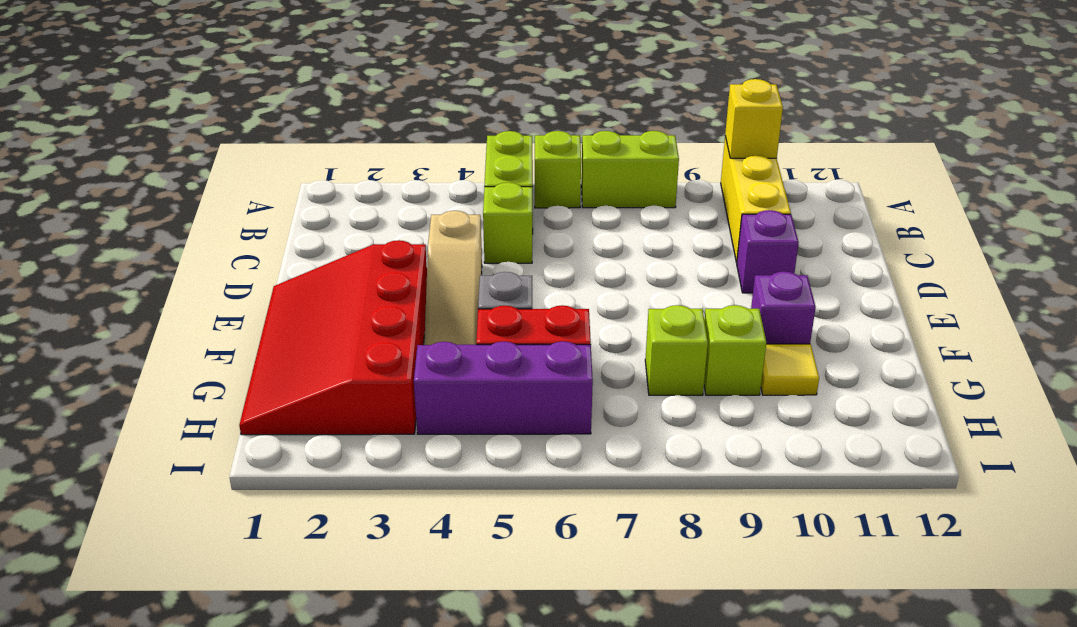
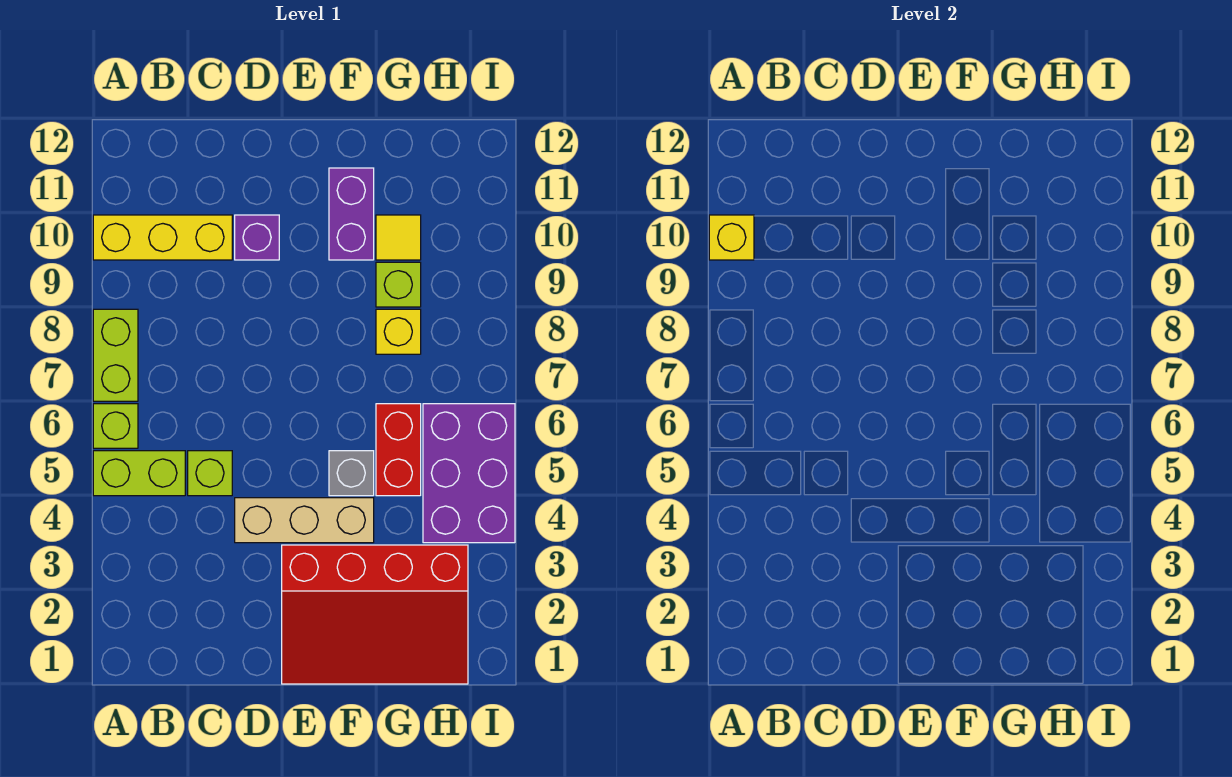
tan slope D4:F4 level 1 top D -> tan brick D4:F4 level 1
purple brick F10 level 1 -> purple brick F10:F11 level 1
lime brick G8 level 1 -> yellow brick G8 level 1
purple brick H4:H6 level 1 -> purple brick H4:I6 level 1

